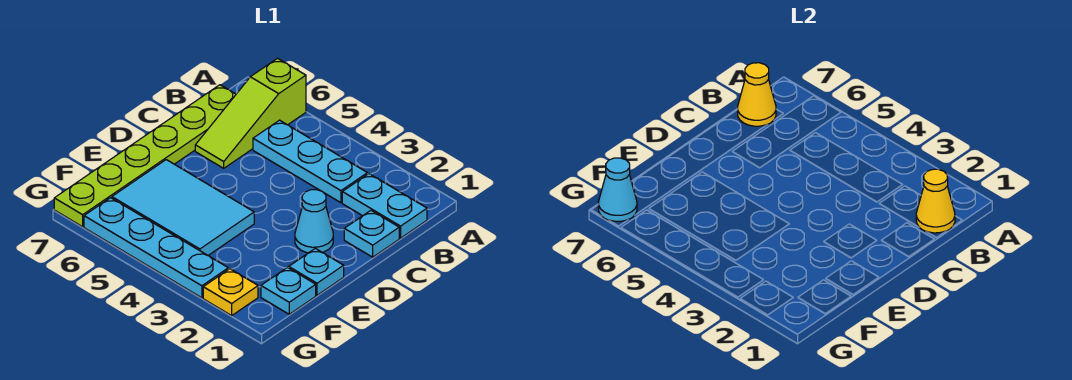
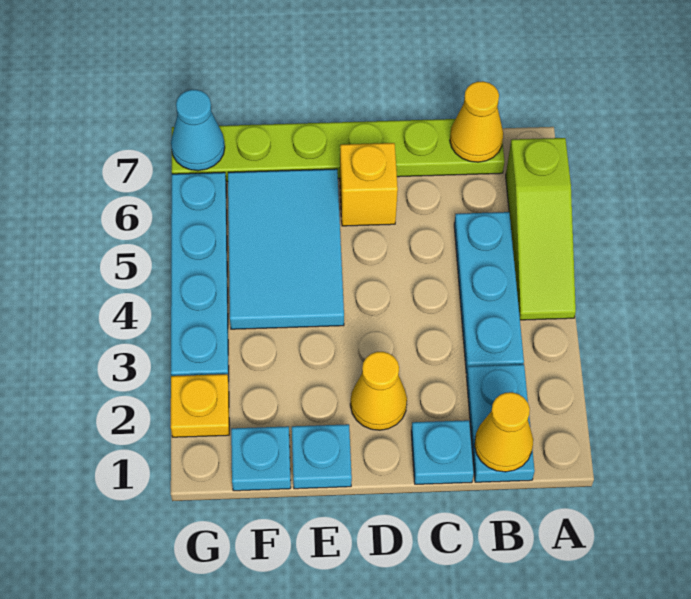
lime slope A6:C6 level 1 top A -> lime slope A4:A6 level 1 top 6
cyan cone D2 level 1 -> yellow cone D2 level 1
none -> yellow brick D6 level 1

